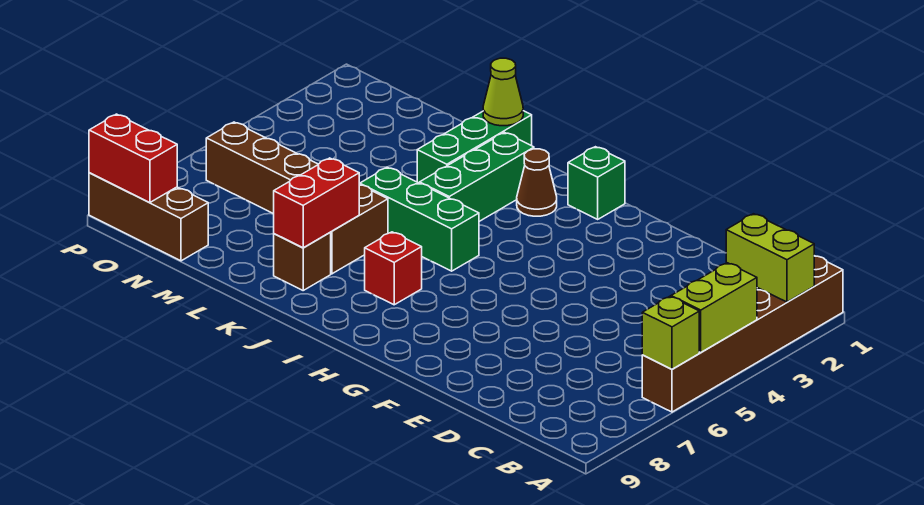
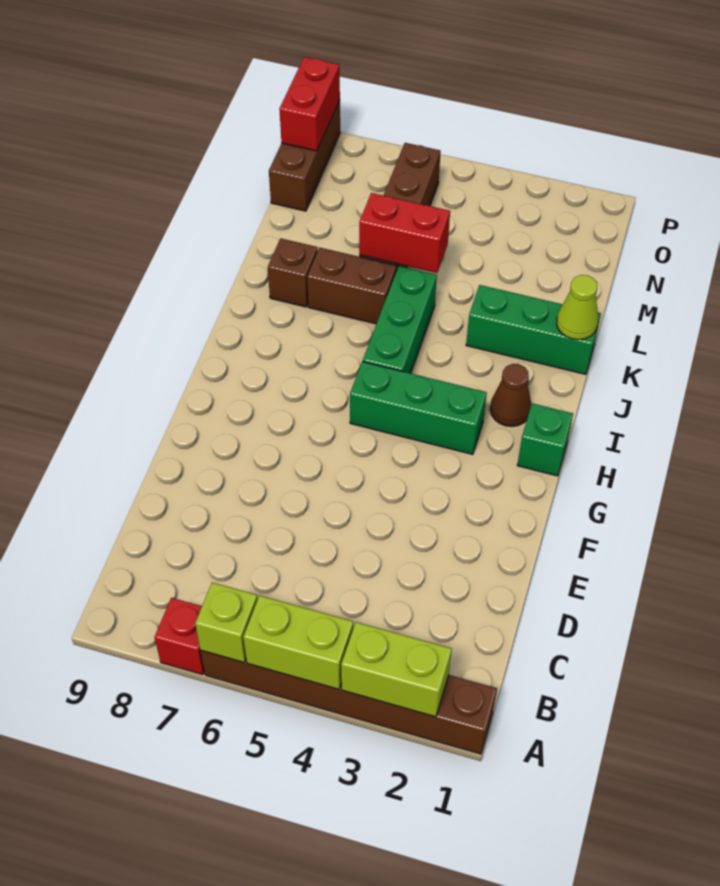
lime brick A2:B2 level 2 -> lime brick A2:A3 level 2
red brick I7 level 1 -> red brick A7 level 1
green brick J2:J4 level 1 -> green brick H3:H5 level 1
red brick K7:K8 level 2 -> red brick L5:L6 level 2

